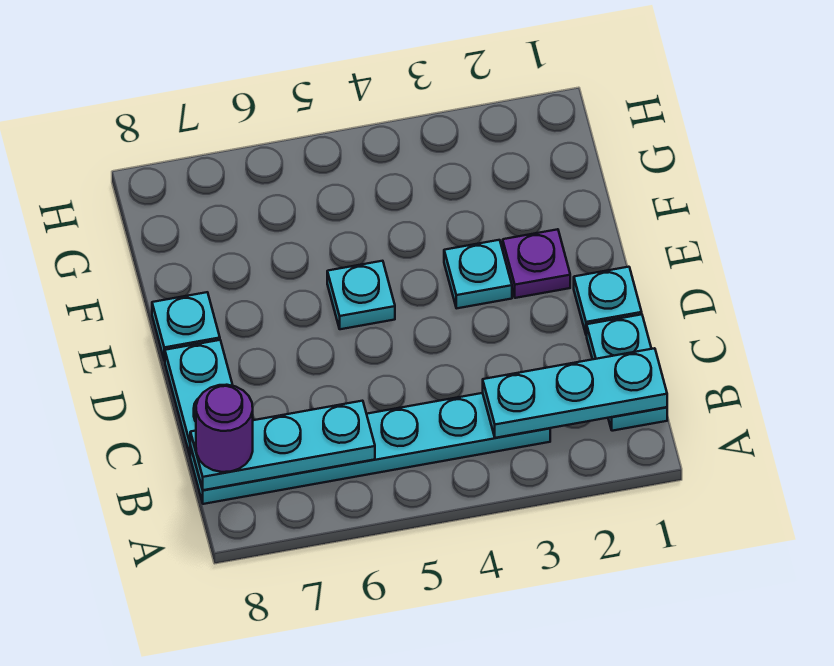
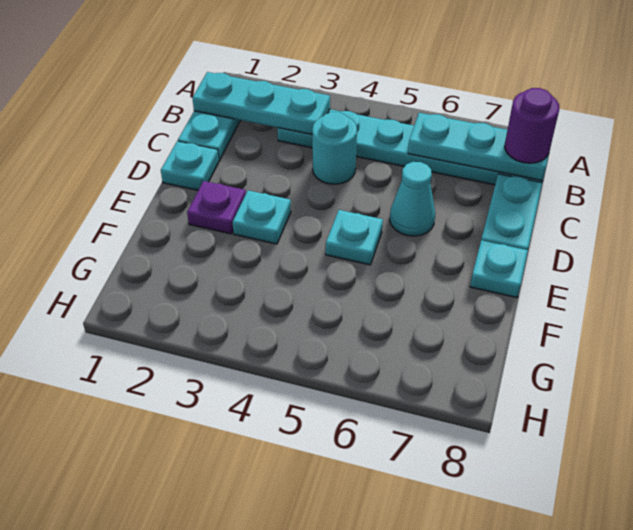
none -> cyan round brick C4 level 1
none -> cyan cone D6 level 1

